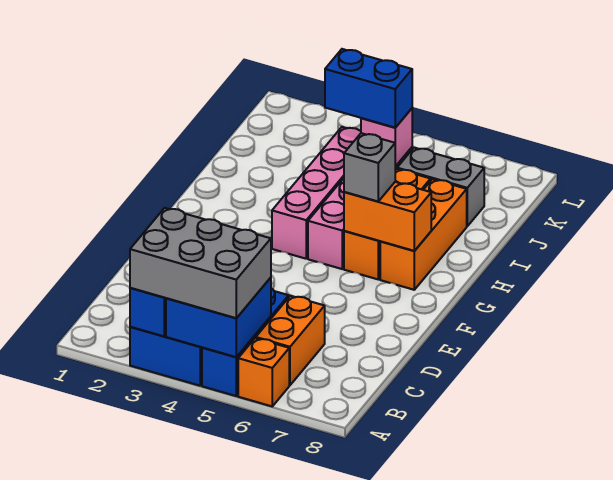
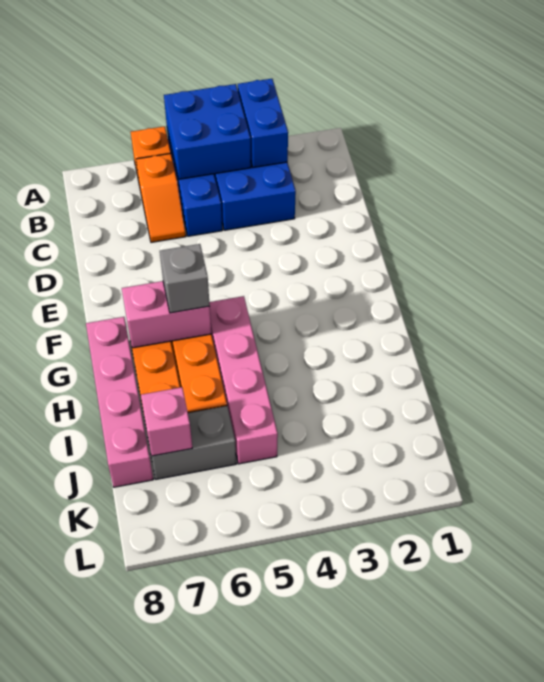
grey brick A3:B5 level 3 -> none
orange brick B6:C6 level 1 -> orange slope B6:C6 level 1 top B
pink brick G4:J4 level 1 -> pink brick G8:J8 level 1
orange brick G6:G7 level 2 -> pink brick G6:G7 level 2
blue brick J4:J5 level 3 -> none
pink brick J5 level 2 -> pink brick J7 level 2

